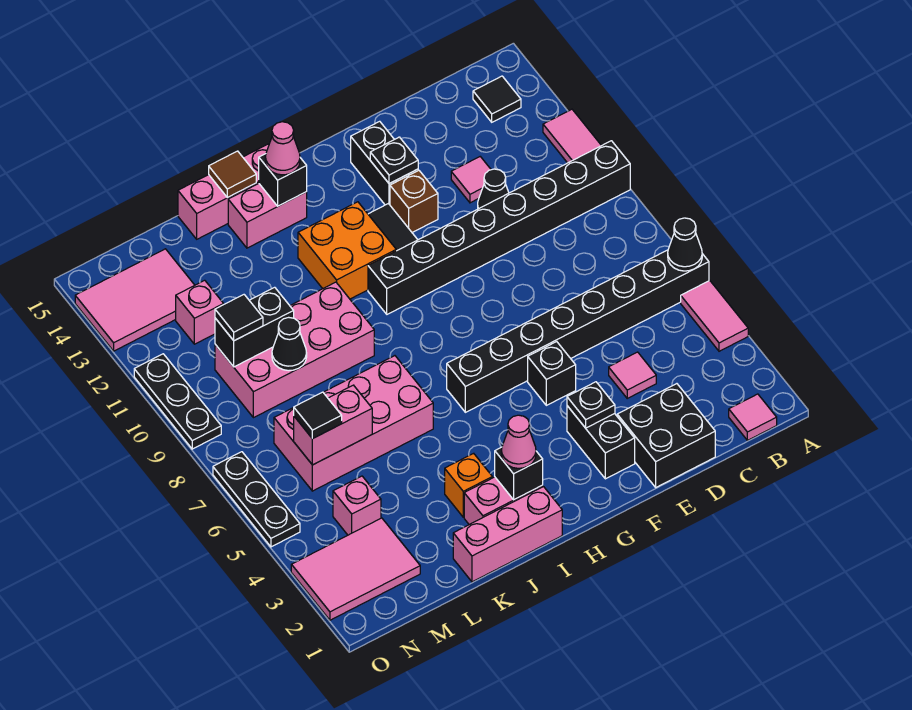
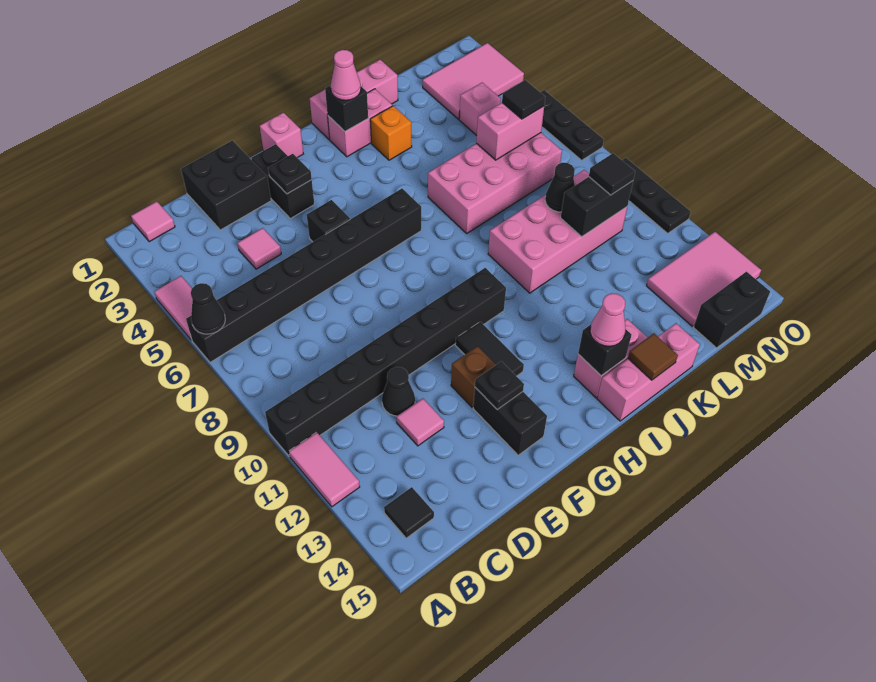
orange brick H11:I12 level 1 -> none
pink brick M12 level 1 -> pink brick G1 level 1
none -> black brick M15:N15 level 1

